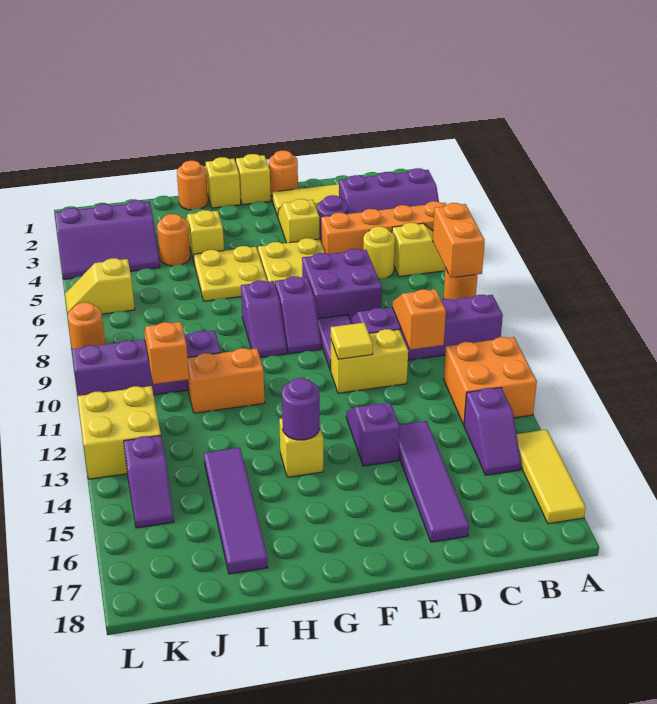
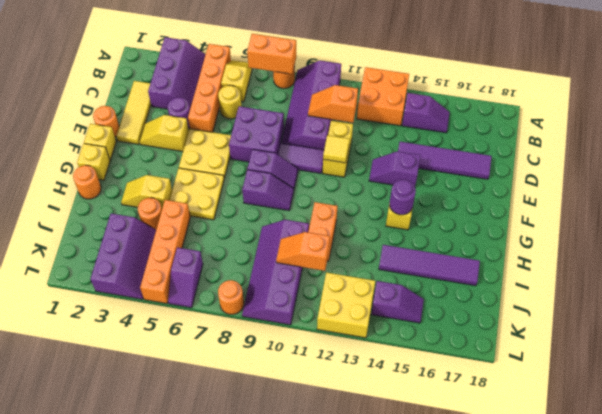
yellow tile A15:A17 level 1 -> none
none -> orange brick I5:L5 level 1
yellow slope K6:L6 level 1 top K -> purple slope K6:L6 level 1 top K

